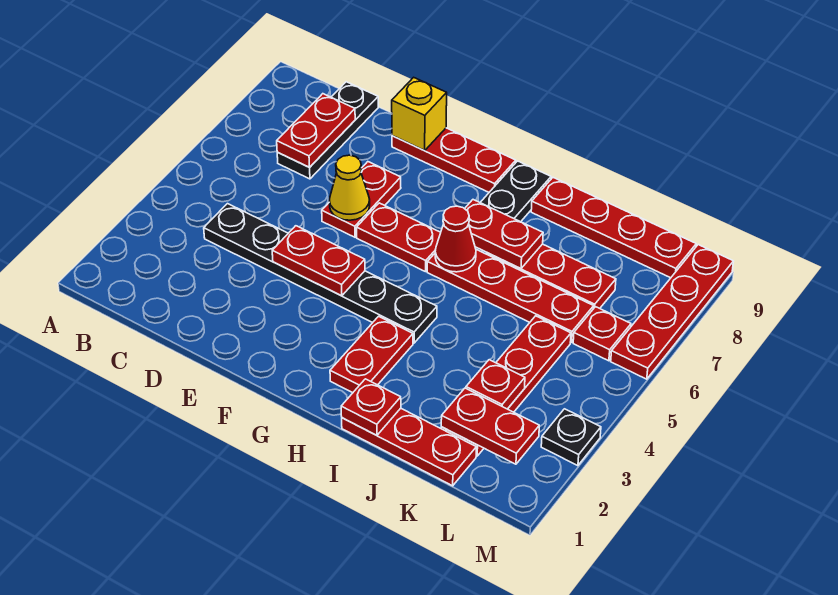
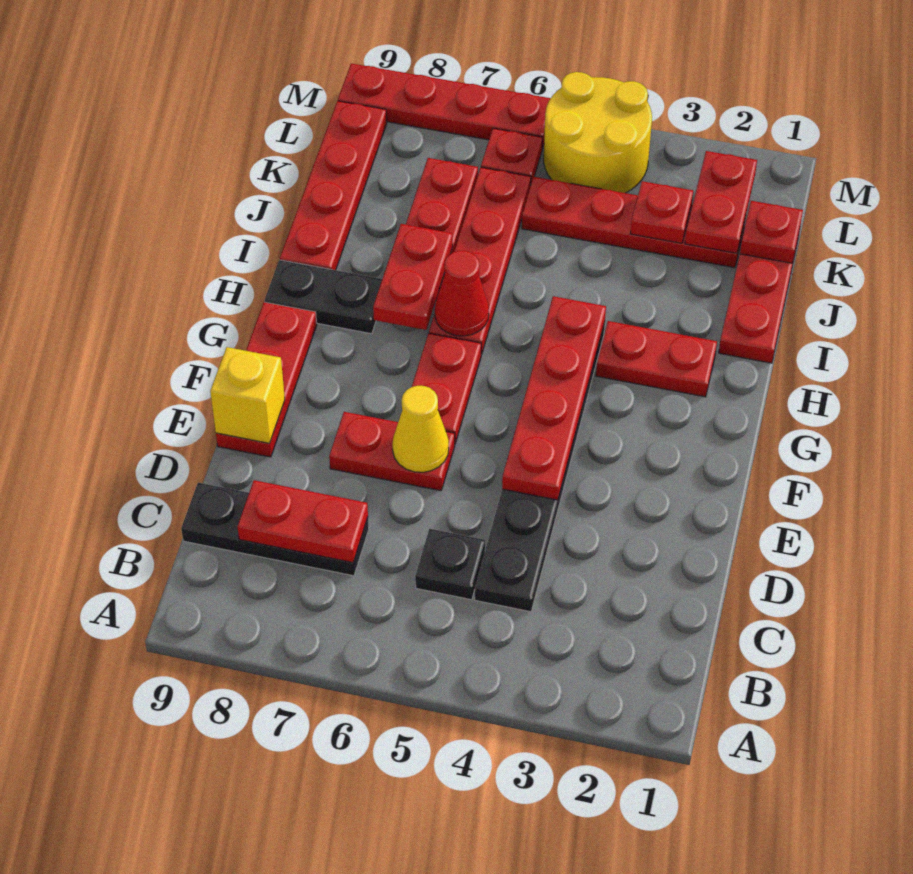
red plate E4:F4 level 2 -> red plate E4:H4 level 2
red plate I1 level 2 -> red plate K1 level 2
none -> yellow round brick L4:M5 level 1
black plate M3 level 1 -> black plate C5 level 1

